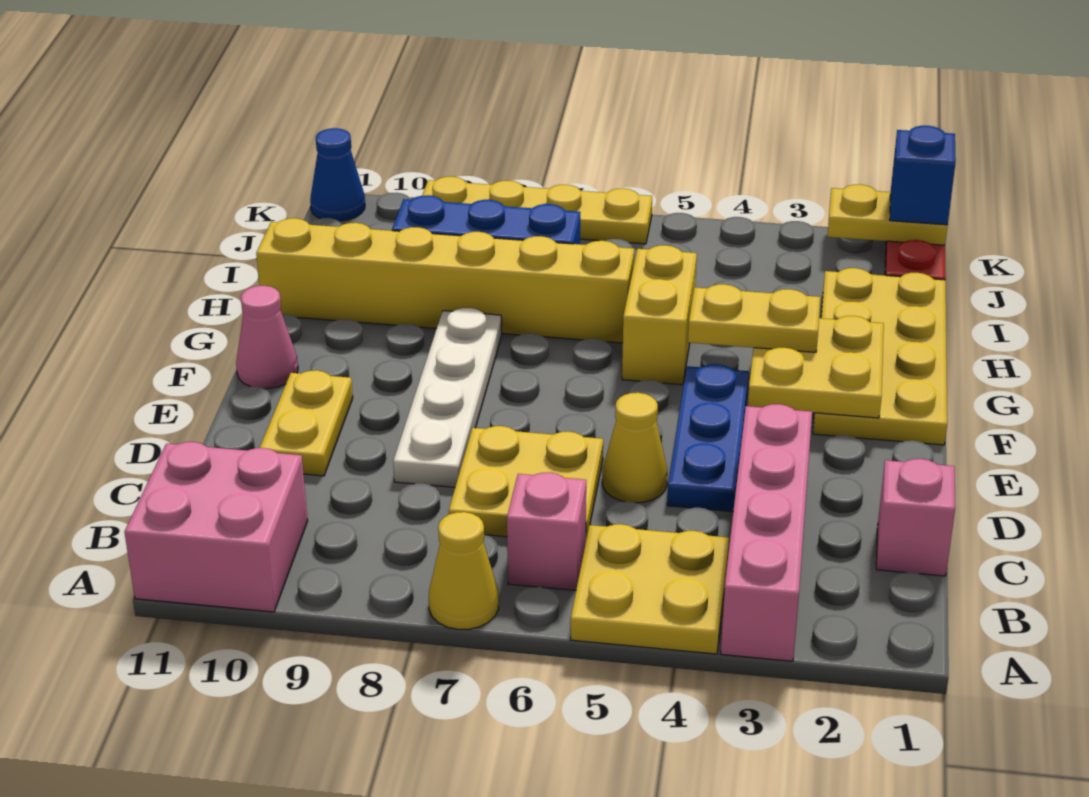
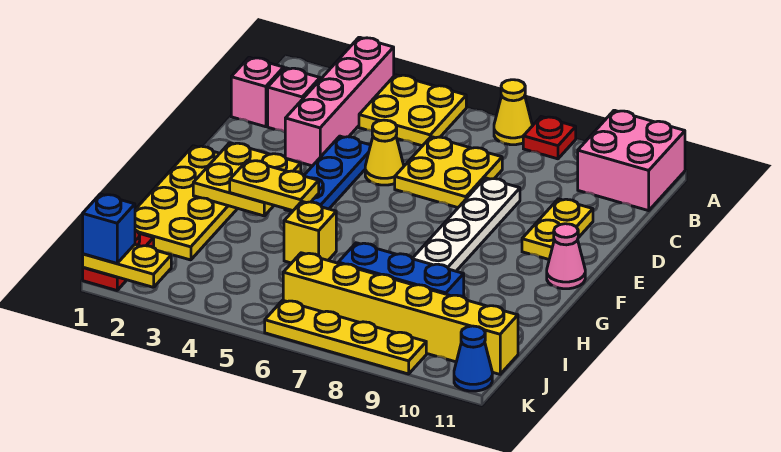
none -> red plate A8 level 1
pink brick B6 level 1 -> pink brick C2 level 1
yellow brick G5:H5 level 1 -> yellow brick H5 level 1
yellow brick H6:H11 level 1 -> yellow brick J6:J11 level 1

